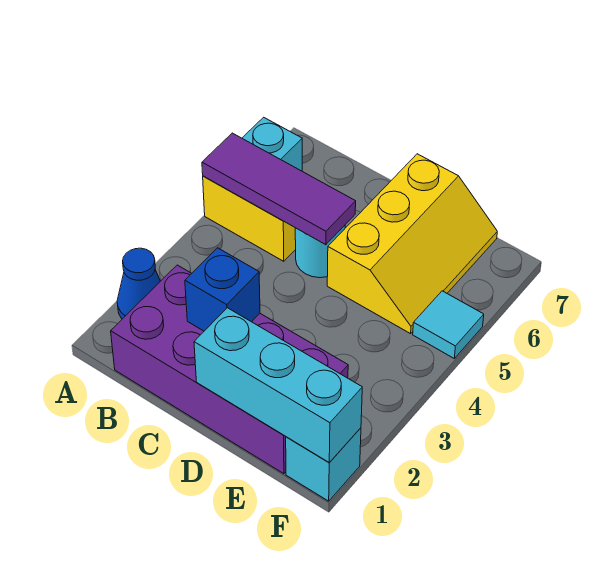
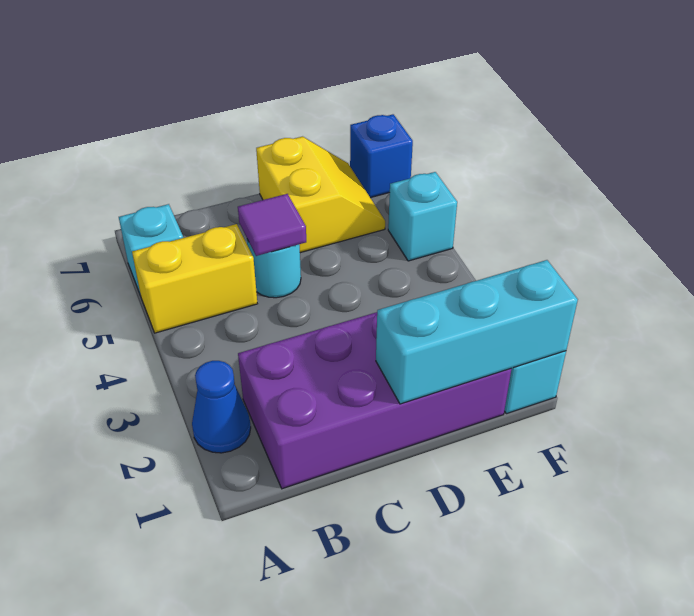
purple tile A5:C5 level 2 -> purple tile C5 level 2
blue brick C2 level 2 -> blue brick F7 level 1
yellow slope D5:E7 level 1 top D -> yellow slope D6:E7 level 1 top D
cyan tile F5 level 1 -> cyan brick F5 level 1

